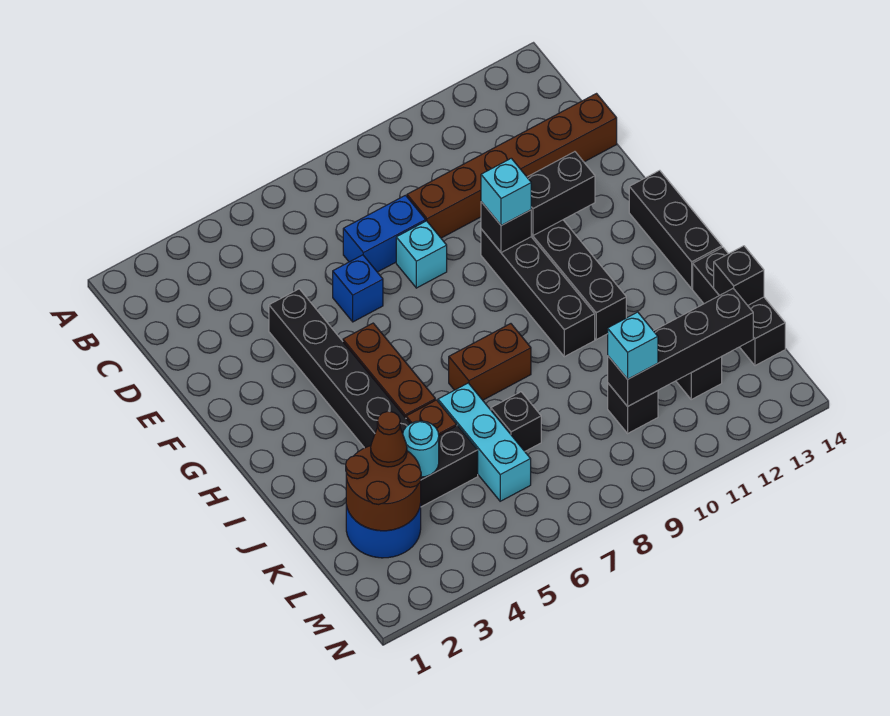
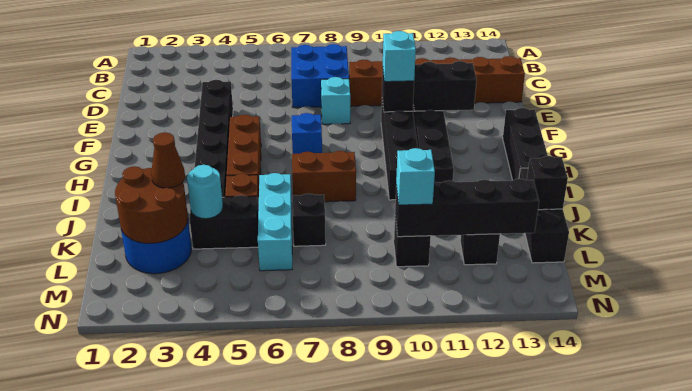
blue brick D7:D8 level 1 -> blue brick C7:D8 level 1
blue brick E6 level 1 -> blue brick G7 level 1

